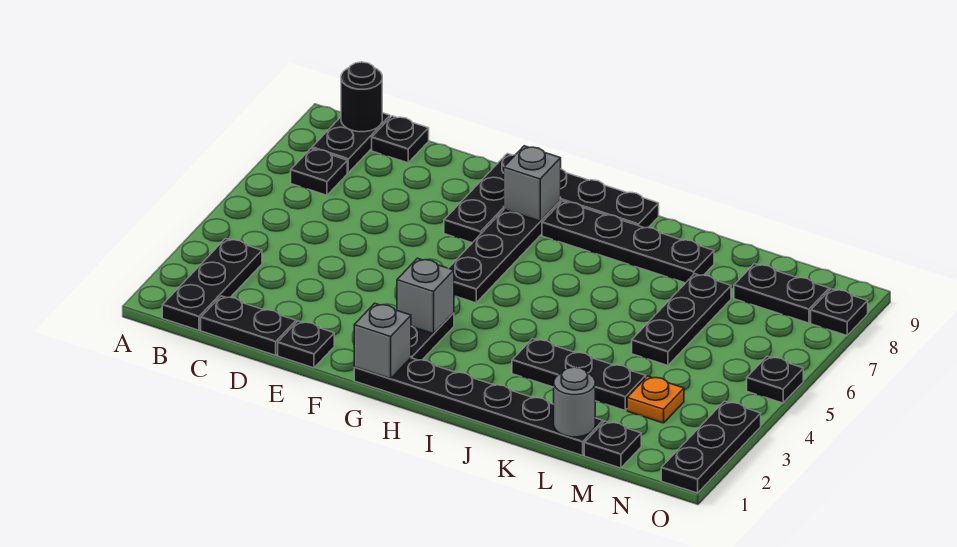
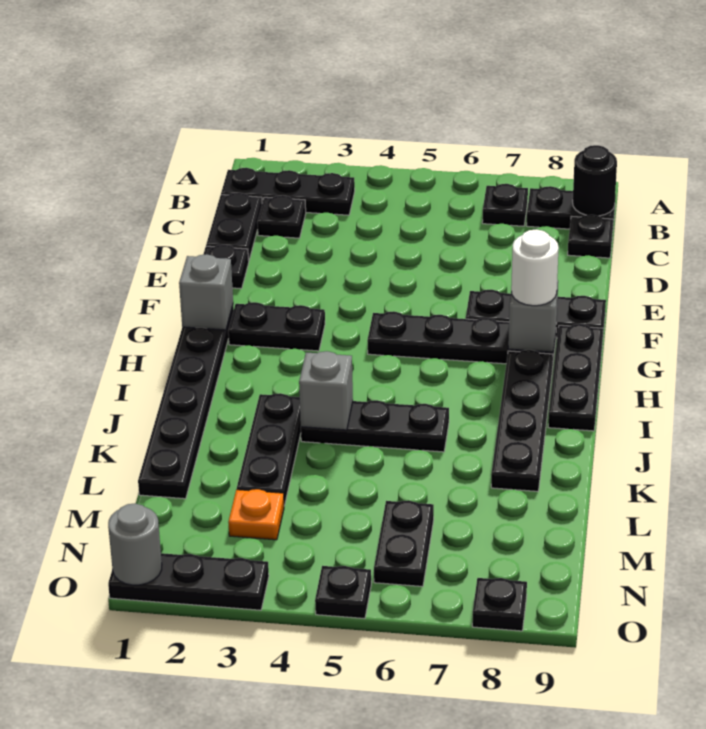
grey brick G3 level 2 -> grey brick J4 level 2
none -> white round brick G8 level 3
grey round brick L1 level 2 -> grey round brick O1 level 2
black plate L5:L7 level 1 -> black plate J4:J6 level 1
black plate M1 level 1 -> black plate C2 level 1
black plate M8:N8 level 1 -> black plate M6:N6 level 1

